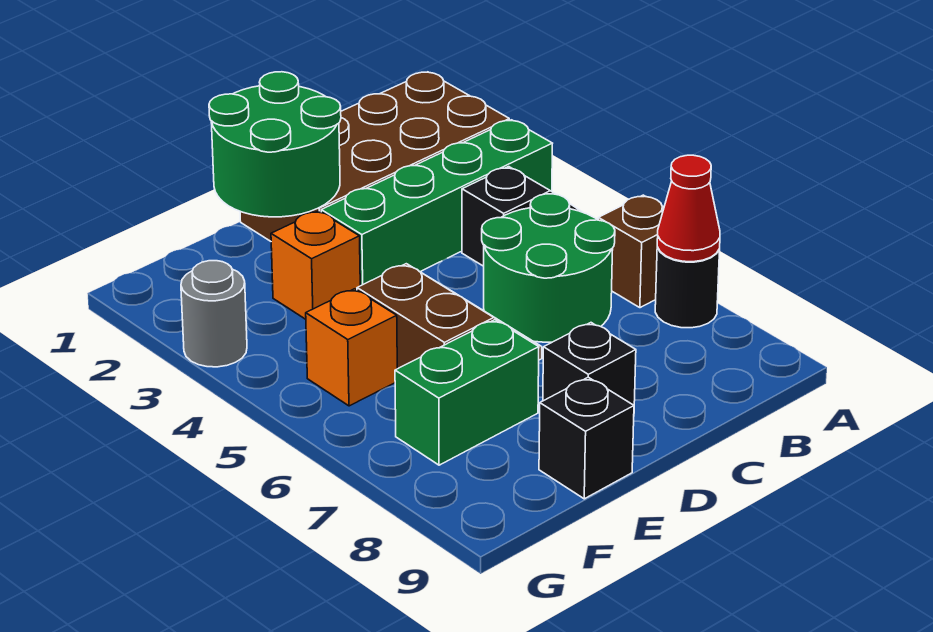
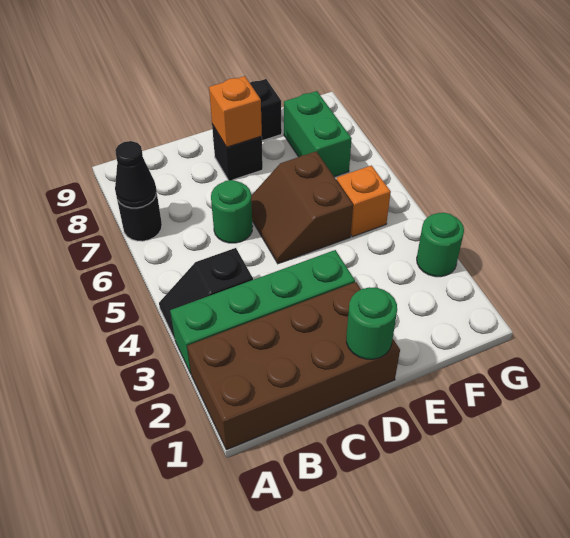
brown brick A6 level 1 -> none
red cone A7 level 2 -> black cone A7 level 2
green round brick B5:C6 level 1 -> green round brick C6 level 1
green round brick D1:E2 level 2 -> green round brick D1 level 2
orange brick E3 level 1 -> orange brick D8 level 2
green brick E7:F7 level 1 -> green brick F7:F8 level 1
grey round brick G3 level 1 -> green round brick G3 level 1

